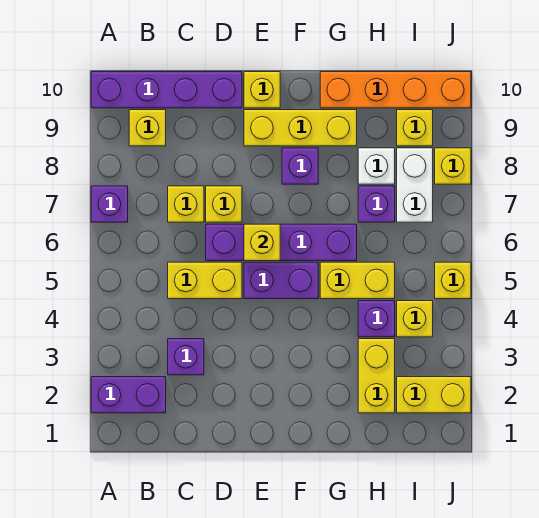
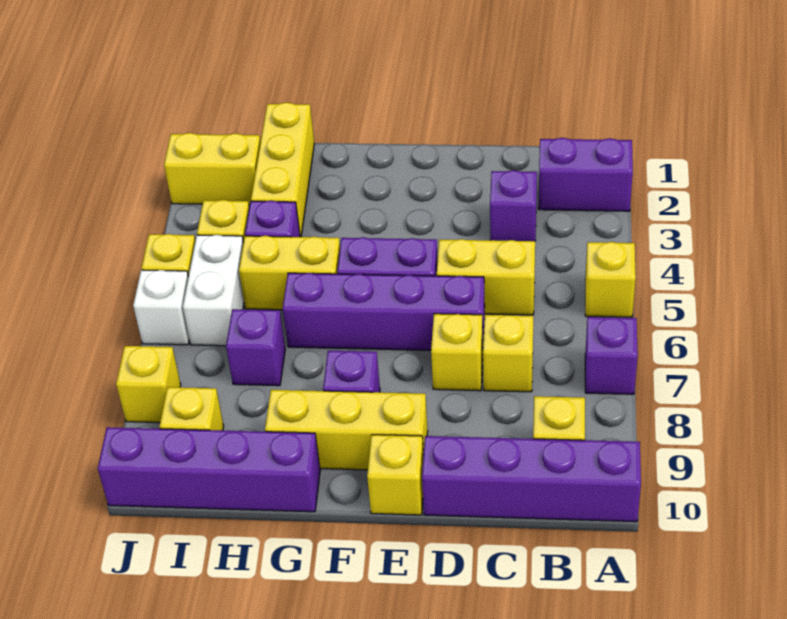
yellow brick E6 level 2 -> yellow brick A5 level 1
orange brick G10:J10 level 1 -> purple brick G10:J10 level 1
yellow brick H2:H3 level 1 -> yellow brick H1:H3 level 1
white brick H8 level 1 -> white brick J6 level 1
white brick I7:I8 level 1 -> white brick I5:I6 level 1

